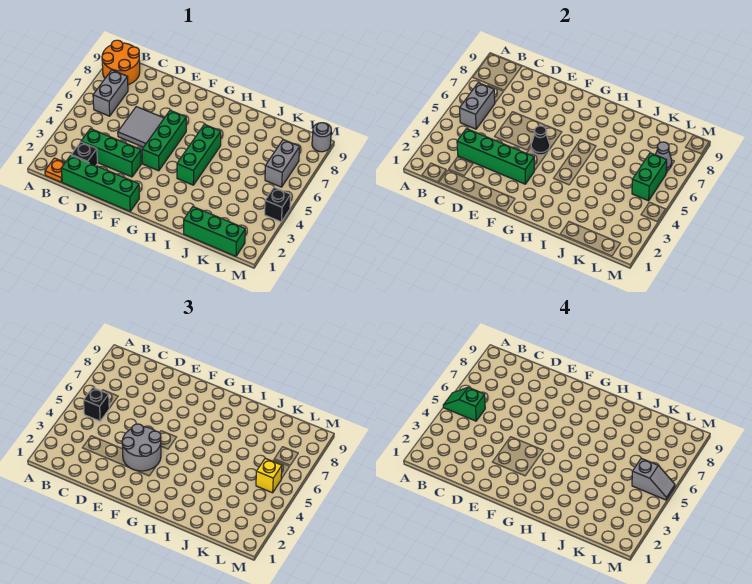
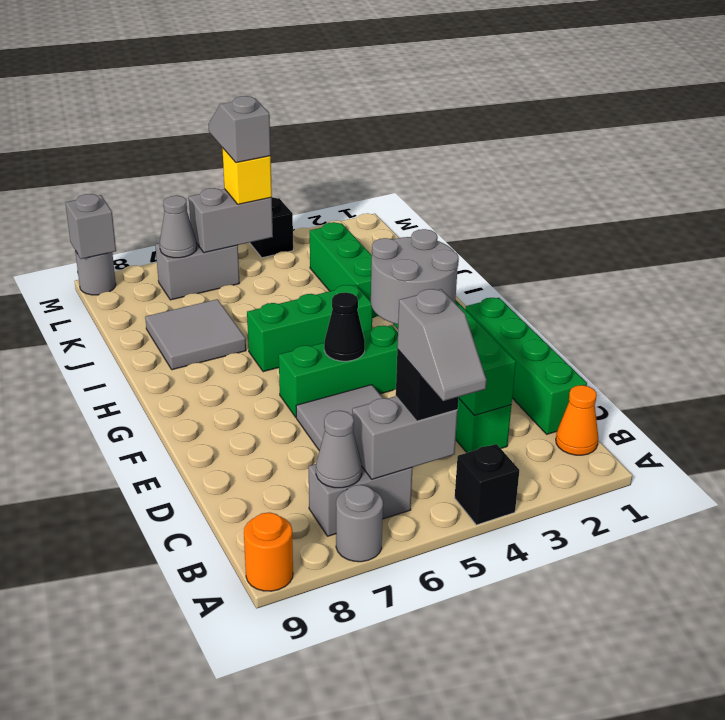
green slope A5:B5 level 4 top B -> grey slope A5:B5 level 4 top B
none -> grey round brick A7 level 1
orange round brick A8:B9 level 1 -> orange round brick A9 level 1
orange plate B1 level 1 -> orange cone B1 level 1
none -> grey cone B7 level 2
black brick C2 level 1 -> black brick A4 level 1
none -> grey tile I7:J8 level 1
green brick J1:L1 level 1 -> green brick I3:K3 level 1
green brick L5:L6 level 2 -> grey brick L5:L6 level 2
none -> grey brick M9 level 2

